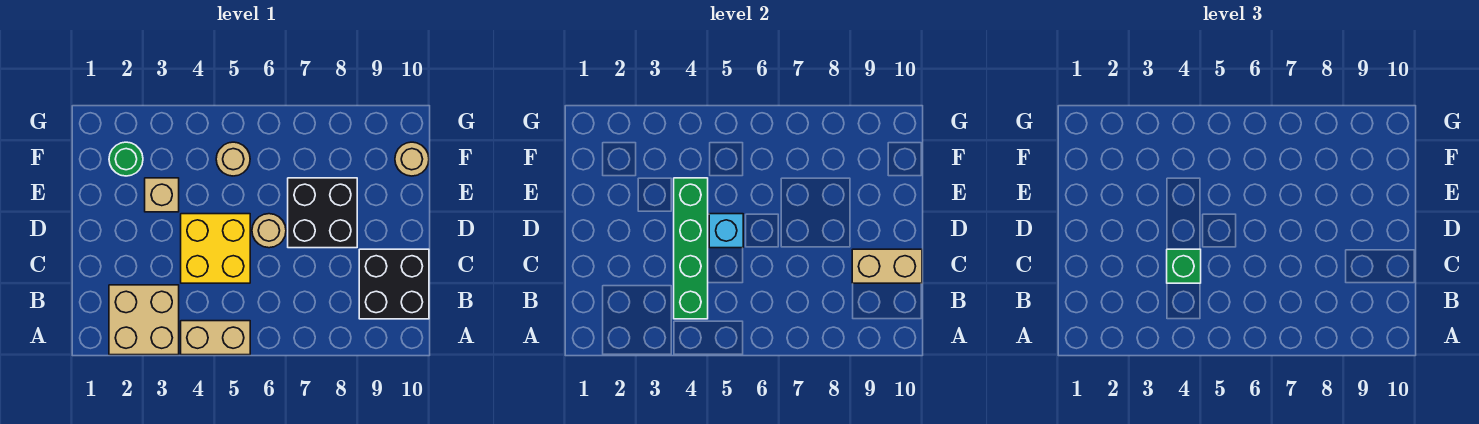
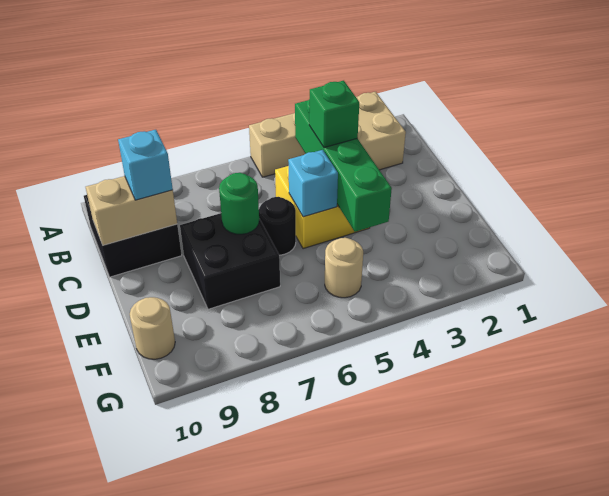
none -> cyan brick C9 level 3
tan round brick D6 level 1 -> black round brick D6 level 1
tan brick E3 level 1 -> none
green round brick F2 level 1 -> green round brick D7 level 2

